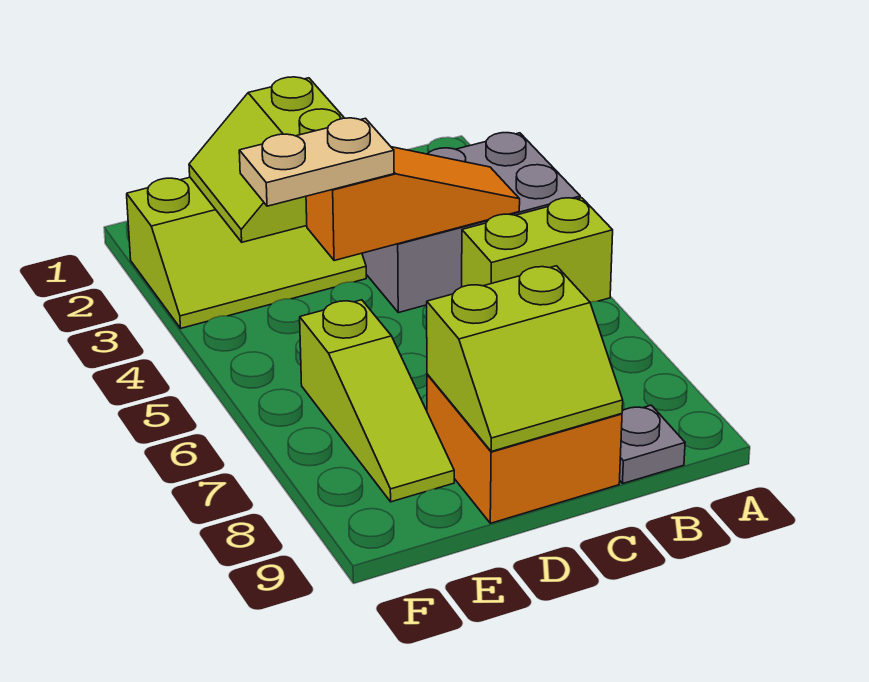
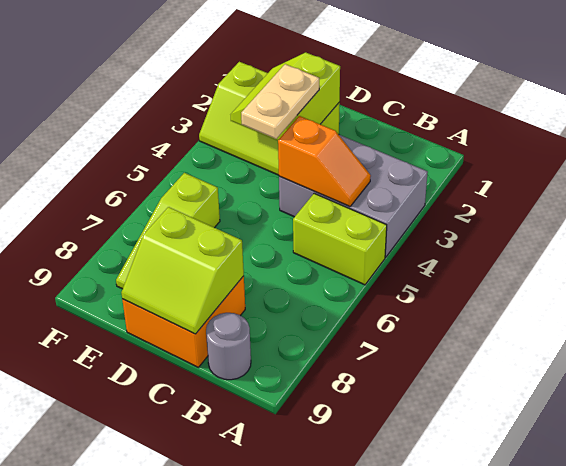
orange slope B4:D4 level 2 top D -> orange slope B4:C4 level 2 top C
grey plate B9 level 1 -> grey round brick B9 level 1
tan plate D4:E4 level 3 -> tan plate D3:D4 level 3

